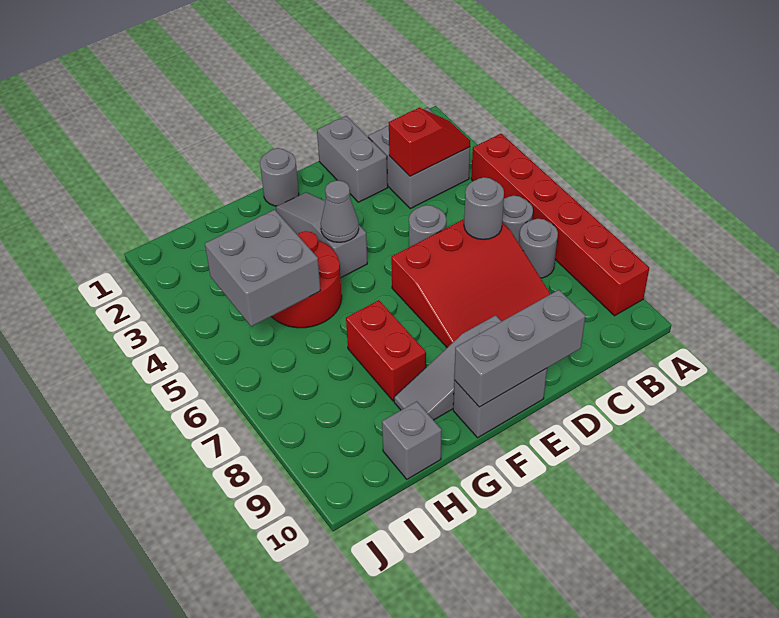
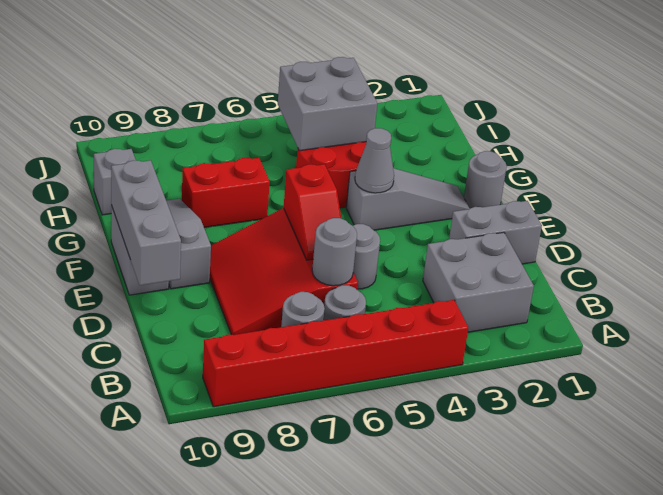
red slope B3:C3 level 2 top C -> red slope D6:E6 level 2 top E

